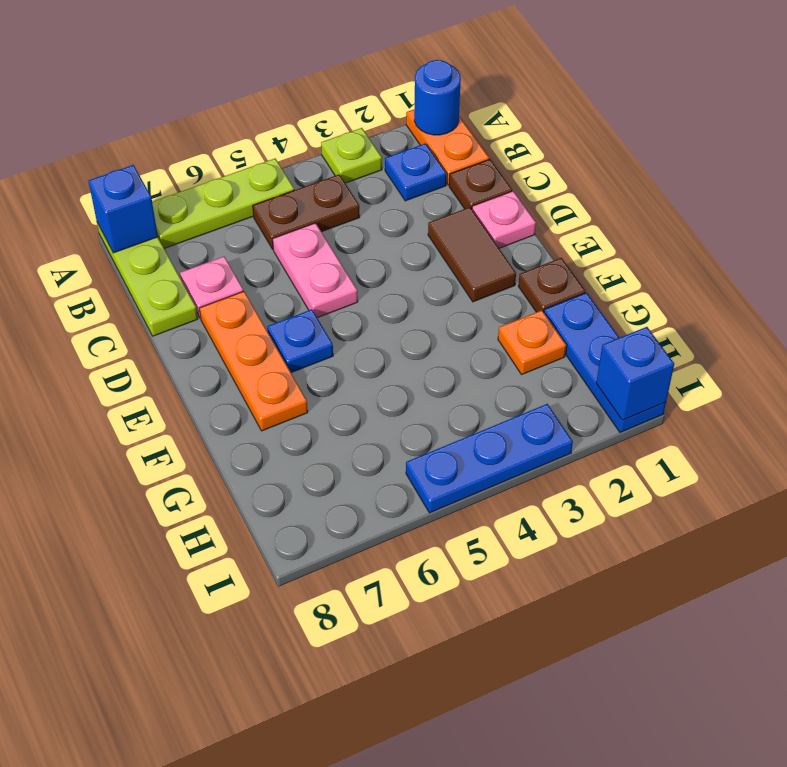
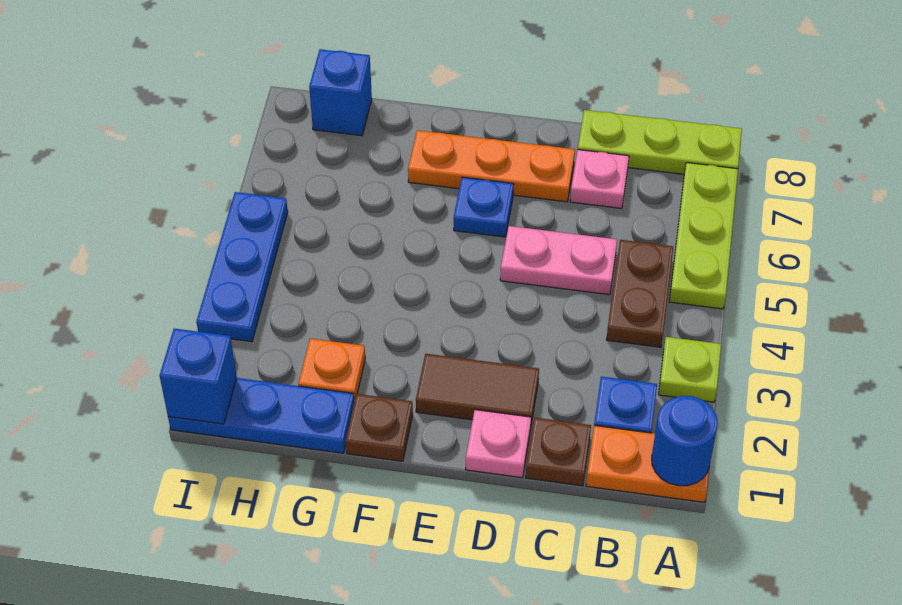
blue brick A8 level 2 -> blue brick H8 level 1

